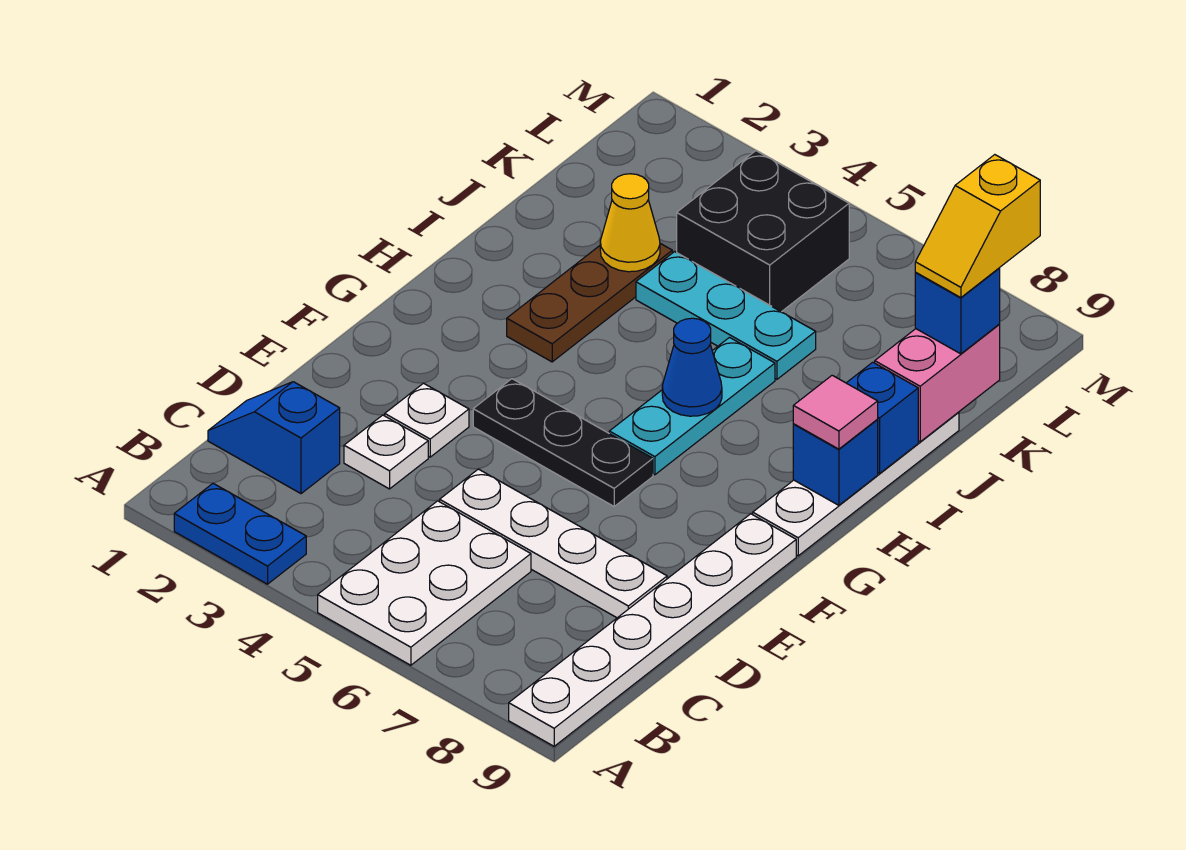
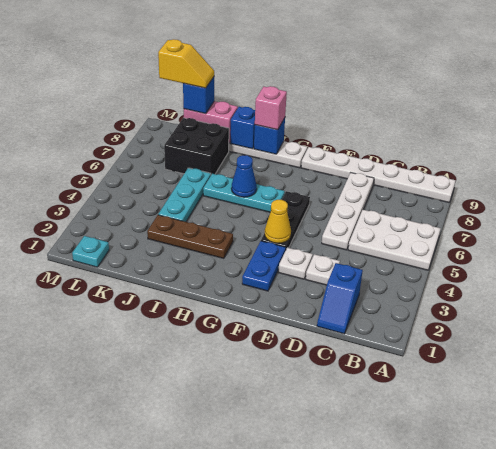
blue plate A2:A3 level 1 -> blue plate F2:F3 level 1
pink tile H9 level 3 -> pink brick H9 level 3
yellow cone J3 level 2 -> yellow cone F4 level 2
black brick K4:L5 level 1 -> black brick J7:K8 level 1
none -> cyan plate L1 level 1

